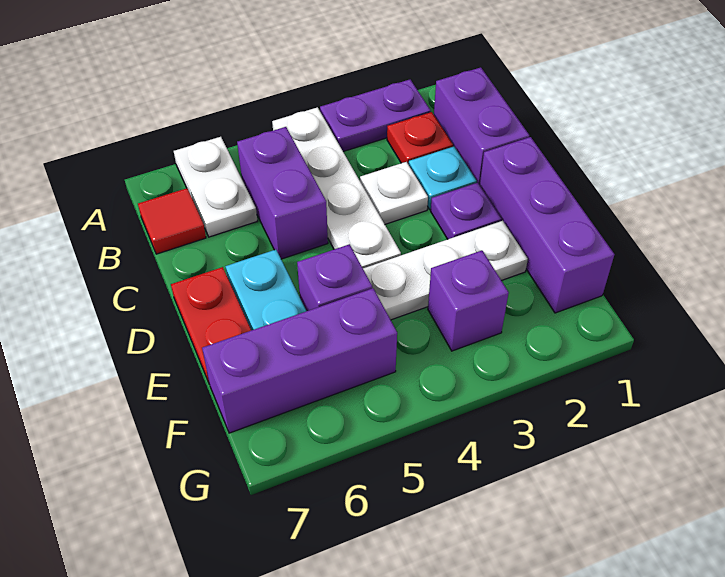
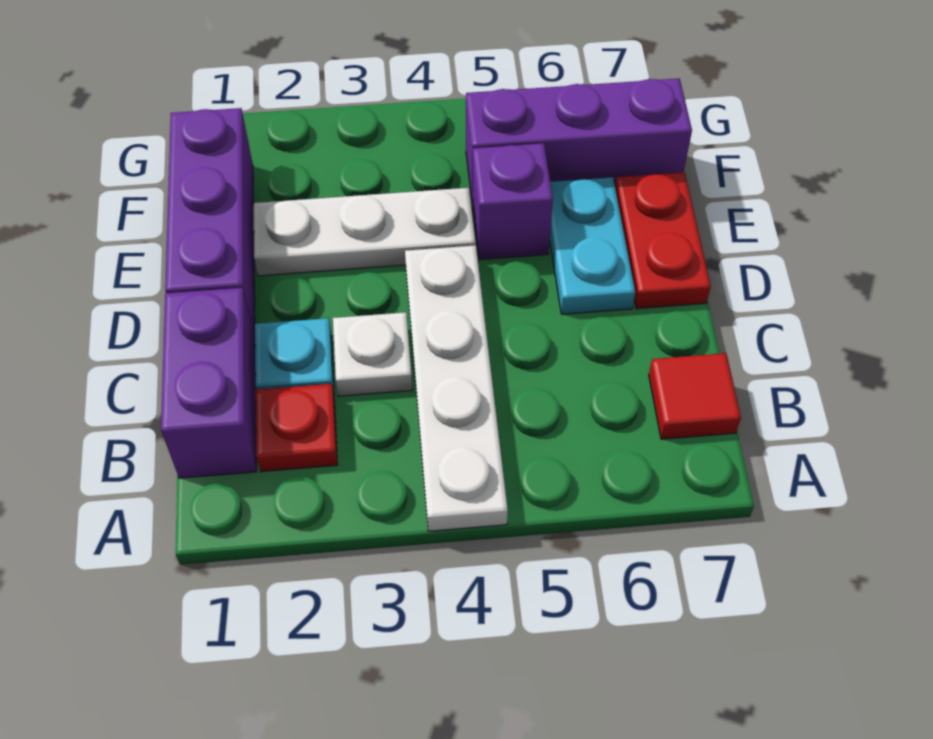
purple plate A2:A3 level 1 -> none
white plate A6:B6 level 1 -> none
purple brick B5:C5 level 1 -> none
purple plate D2 level 1 -> none
purple brick F3 level 1 -> none

